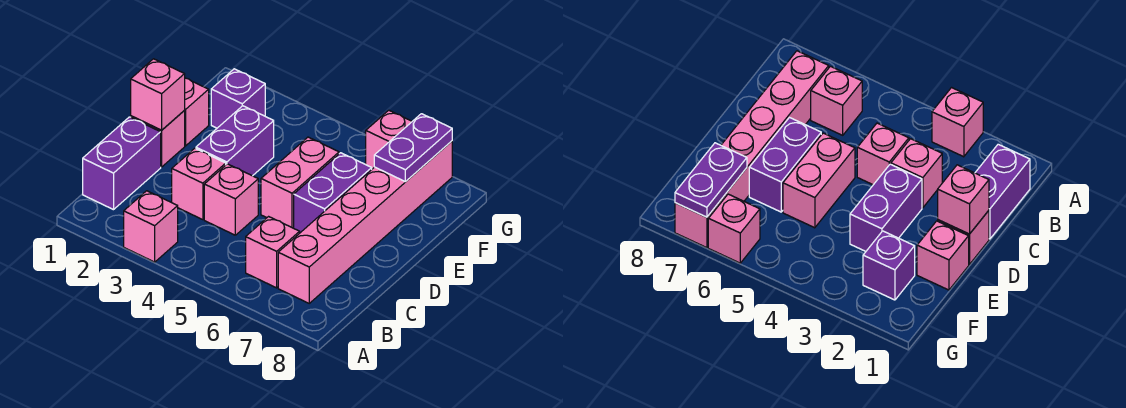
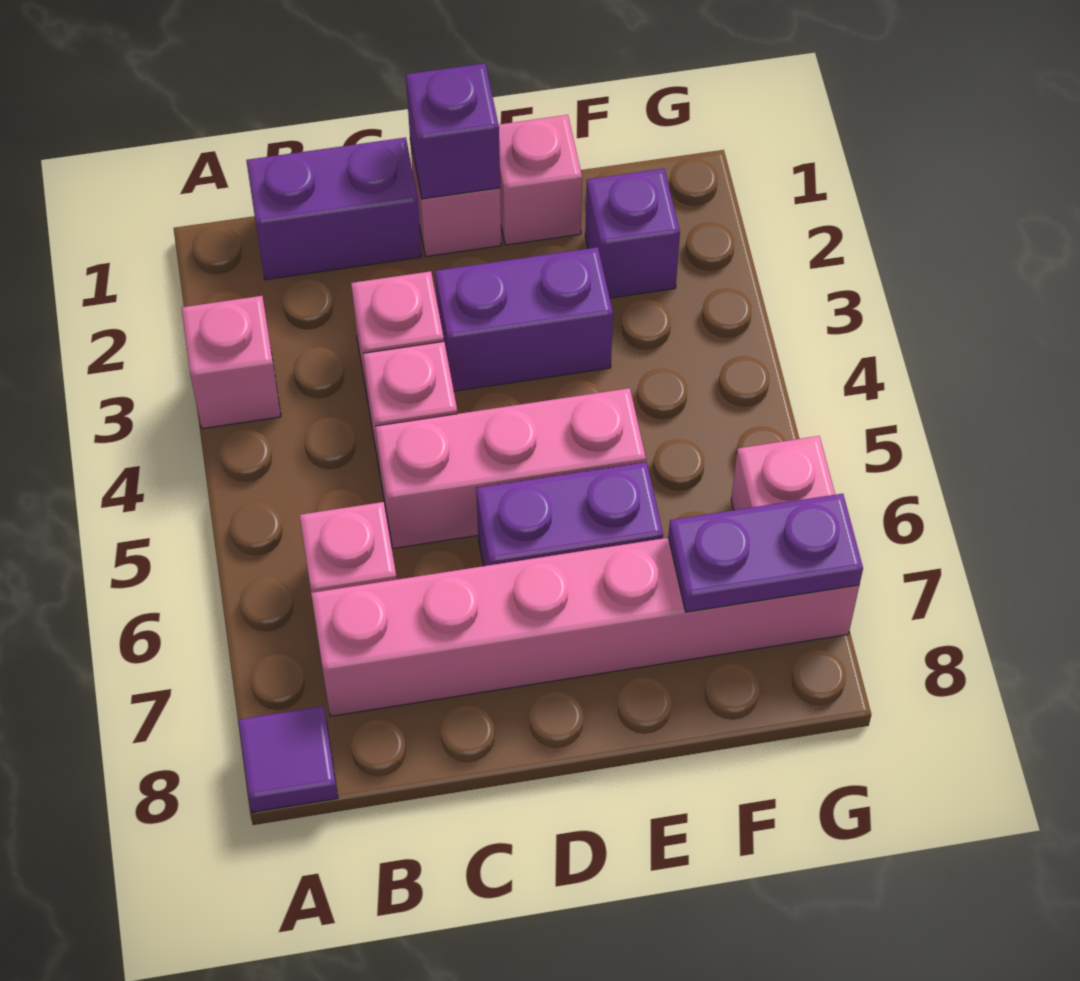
none -> purple tile A8 level 1
pink brick D1 level 2 -> purple brick D1 level 2
pink brick D5:E5 level 1 -> pink brick C5:E5 level 1

